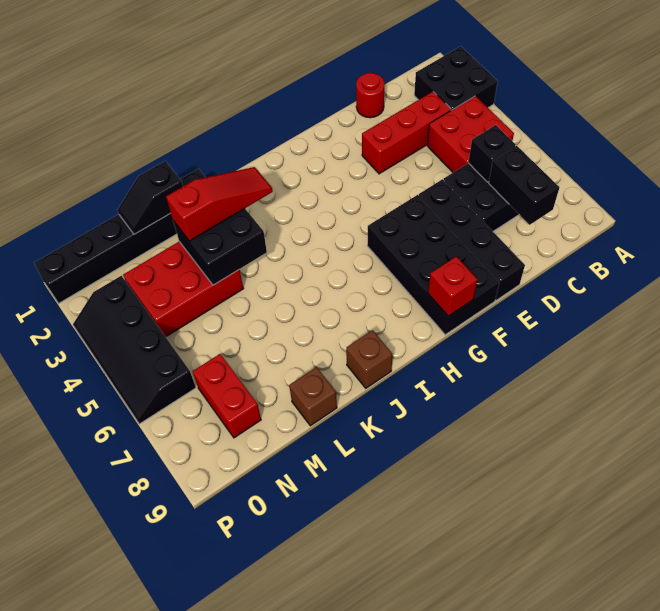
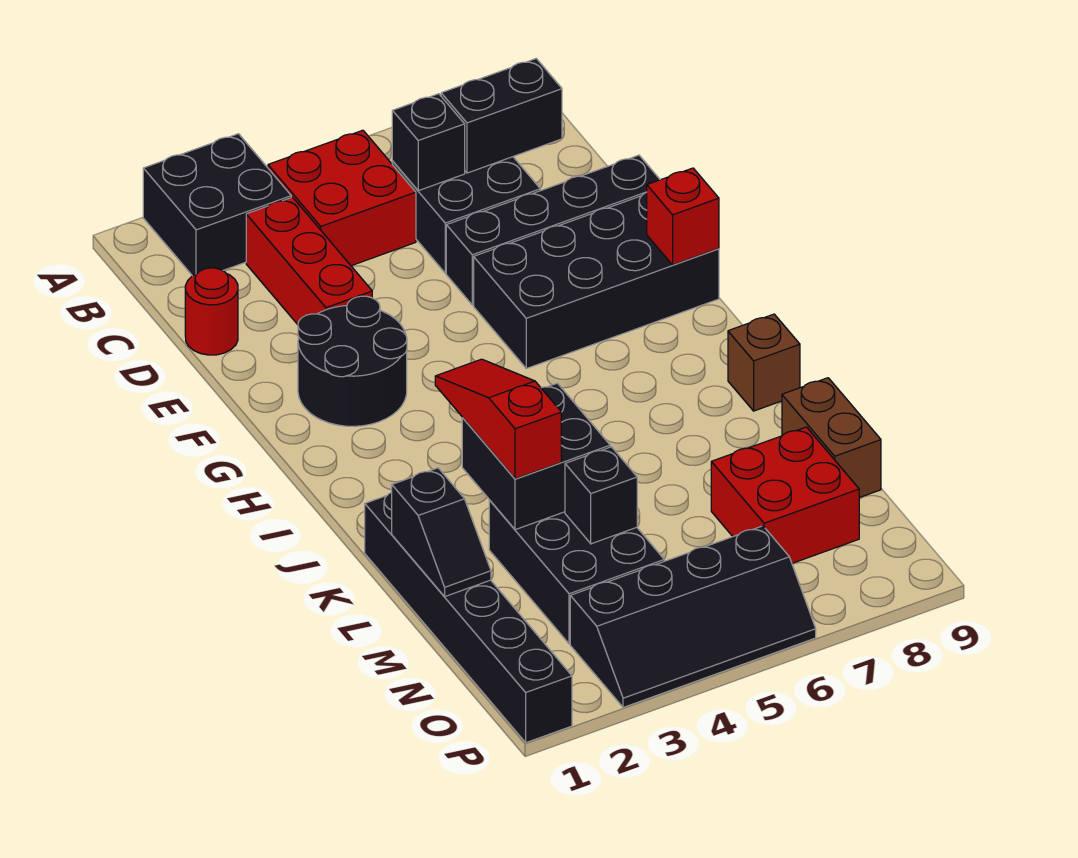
none -> black round brick F2:G3 level 1
red brick L3:N4 level 1 -> black brick L3:N4 level 1
brown brick L9 level 1 -> brown brick L9:M9 level 1
none -> black brick M4 level 2
red brick N7:N8 level 1 -> red brick M7:N8 level 1

